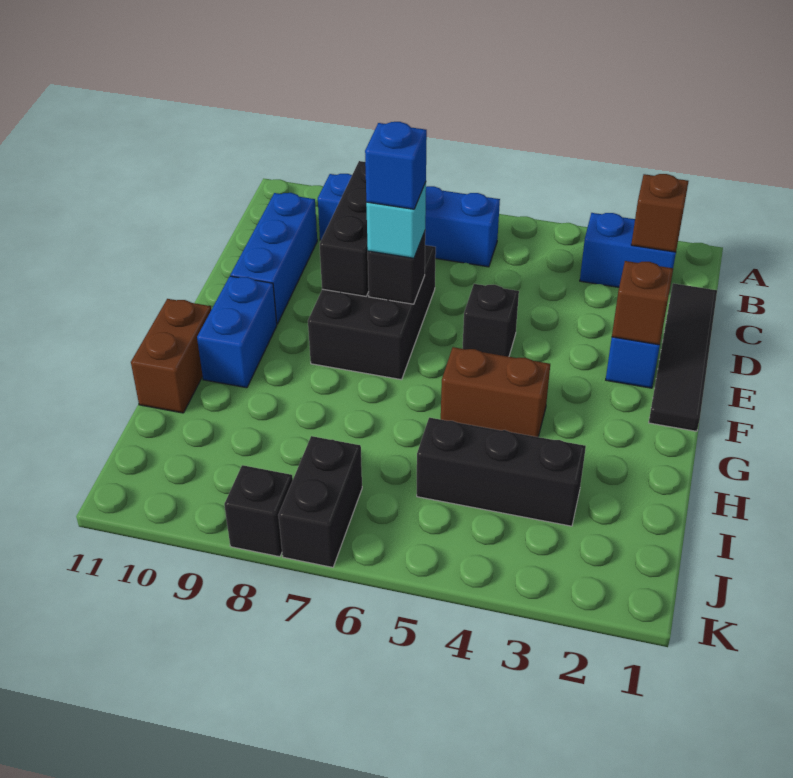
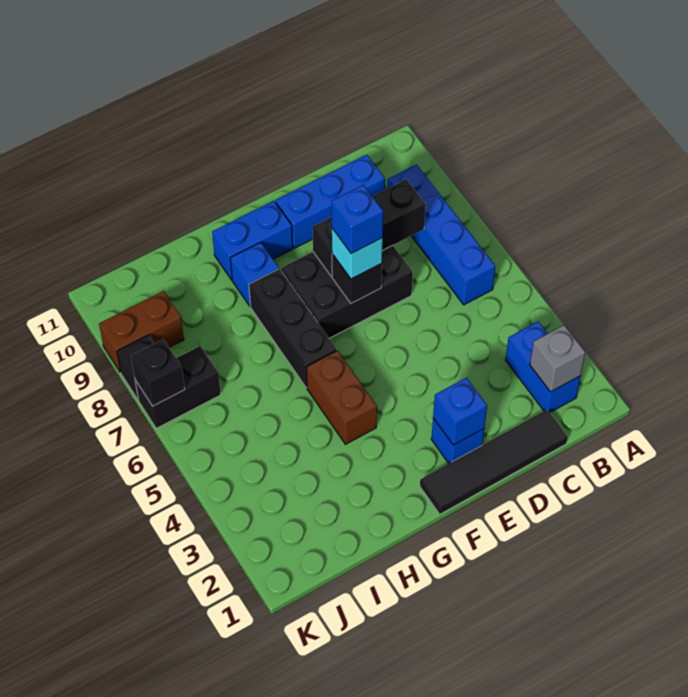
brown brick B2 level 2 -> grey brick B2 level 2
brown brick E2 level 2 -> blue brick E2 level 2
black brick E5 level 1 -> black brick K7 level 2
none -> blue brick G9 level 1
brown brick G11:H11 level 1 -> brown brick J9:K9 level 1
black brick I3:I5 level 1 -> black brick G6:G8 level 1

